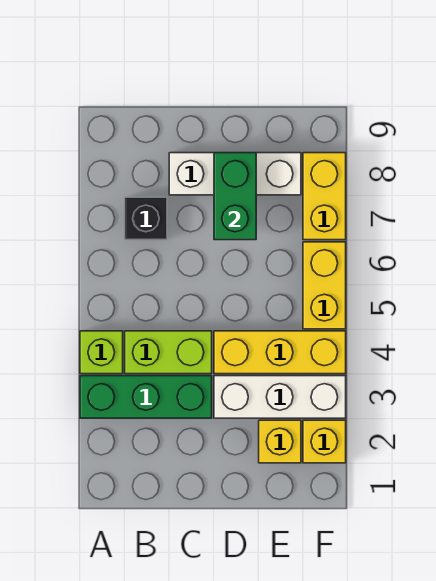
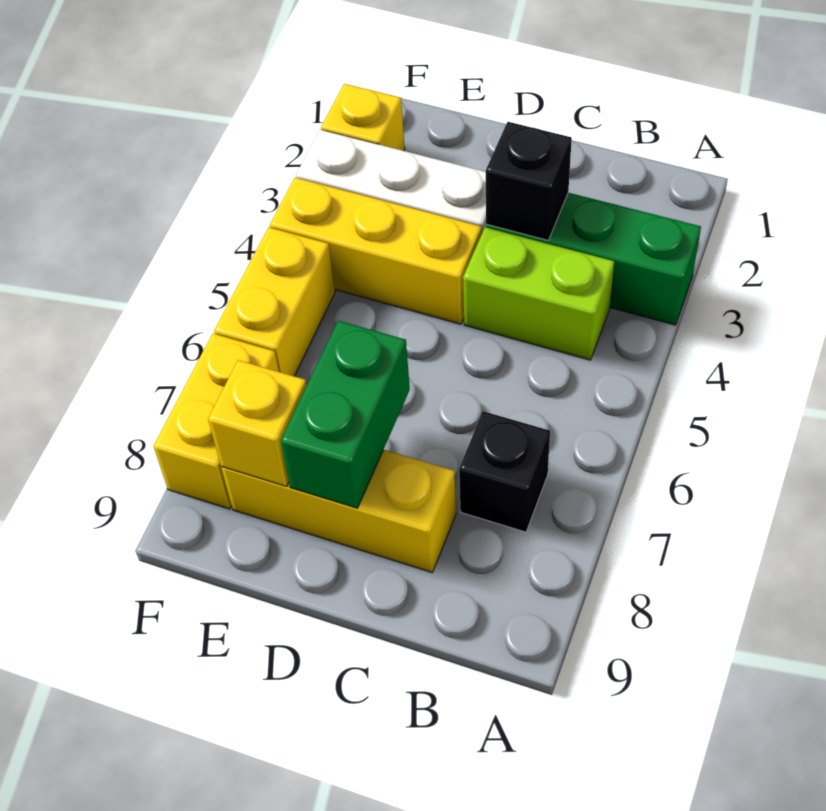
lime brick A4 level 1 -> none
none -> black brick C3 level 2
white brick C8:E8 level 1 -> yellow brick C8:E8 level 1
yellow brick E2 level 1 -> yellow brick E8 level 2

